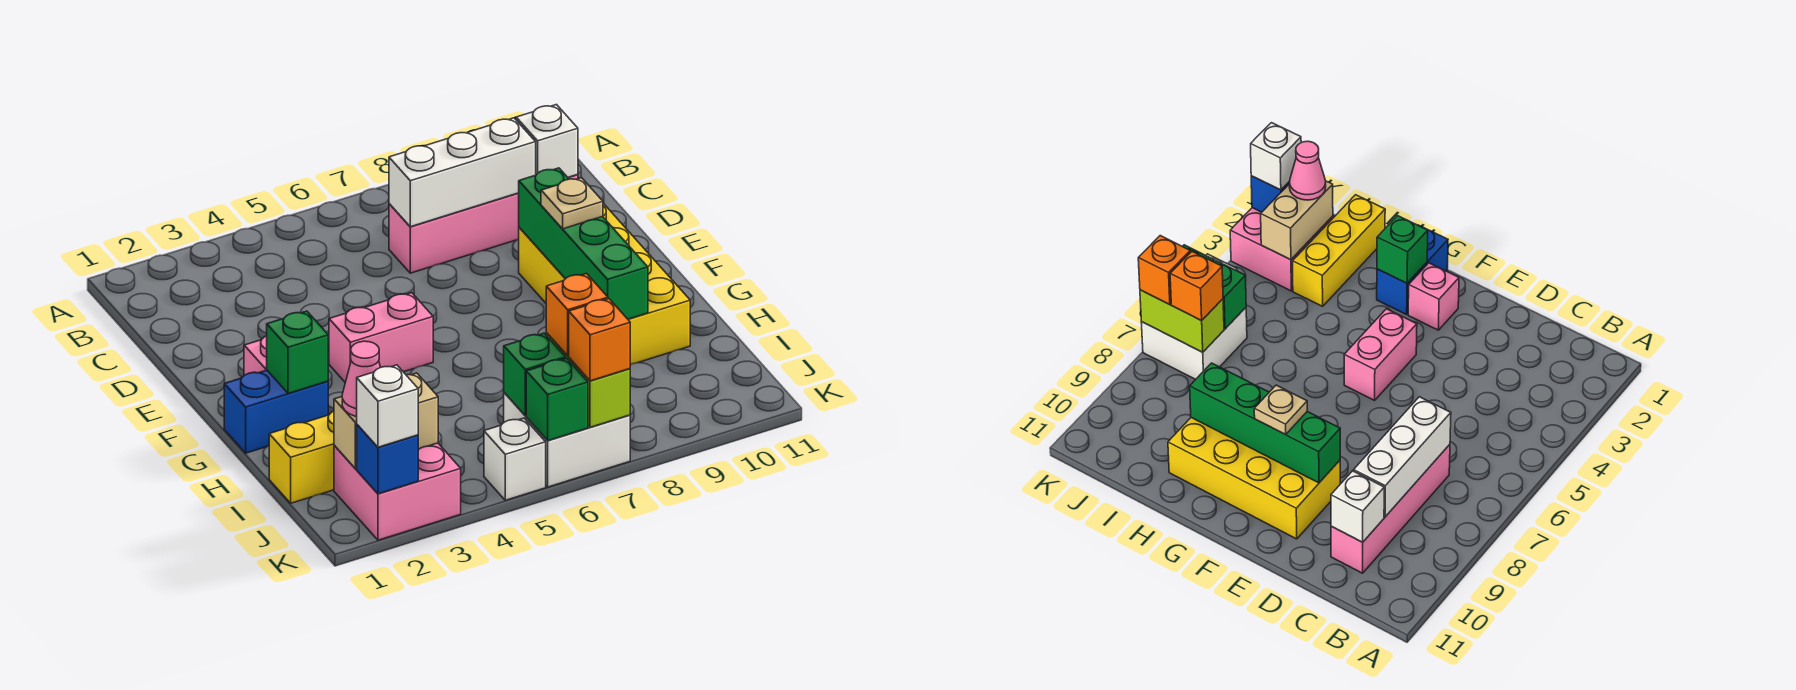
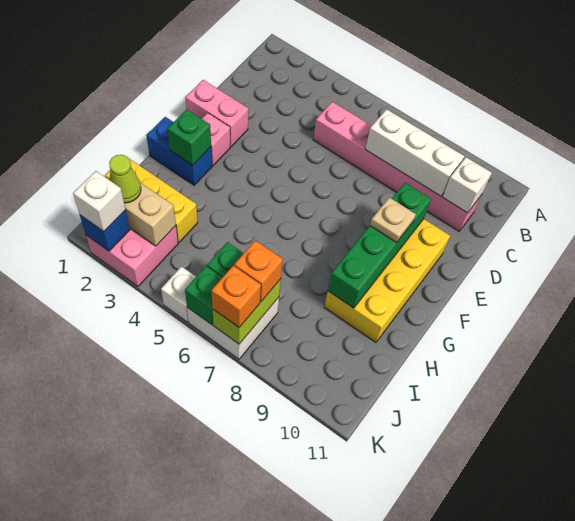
pink brick C7:C10 level 1 -> pink brick C5:C10 level 1
pink brick F4:F5 level 1 -> pink brick E1:E2 level 1
pink cone J2 level 3 -> lime cone J2 level 3

